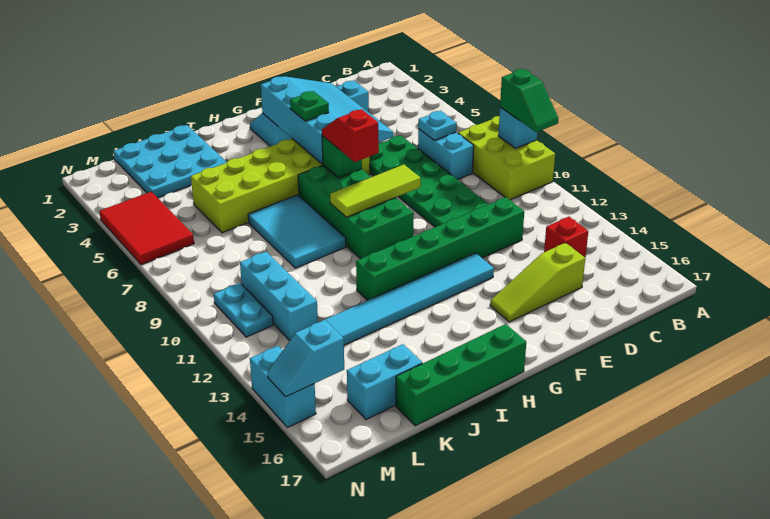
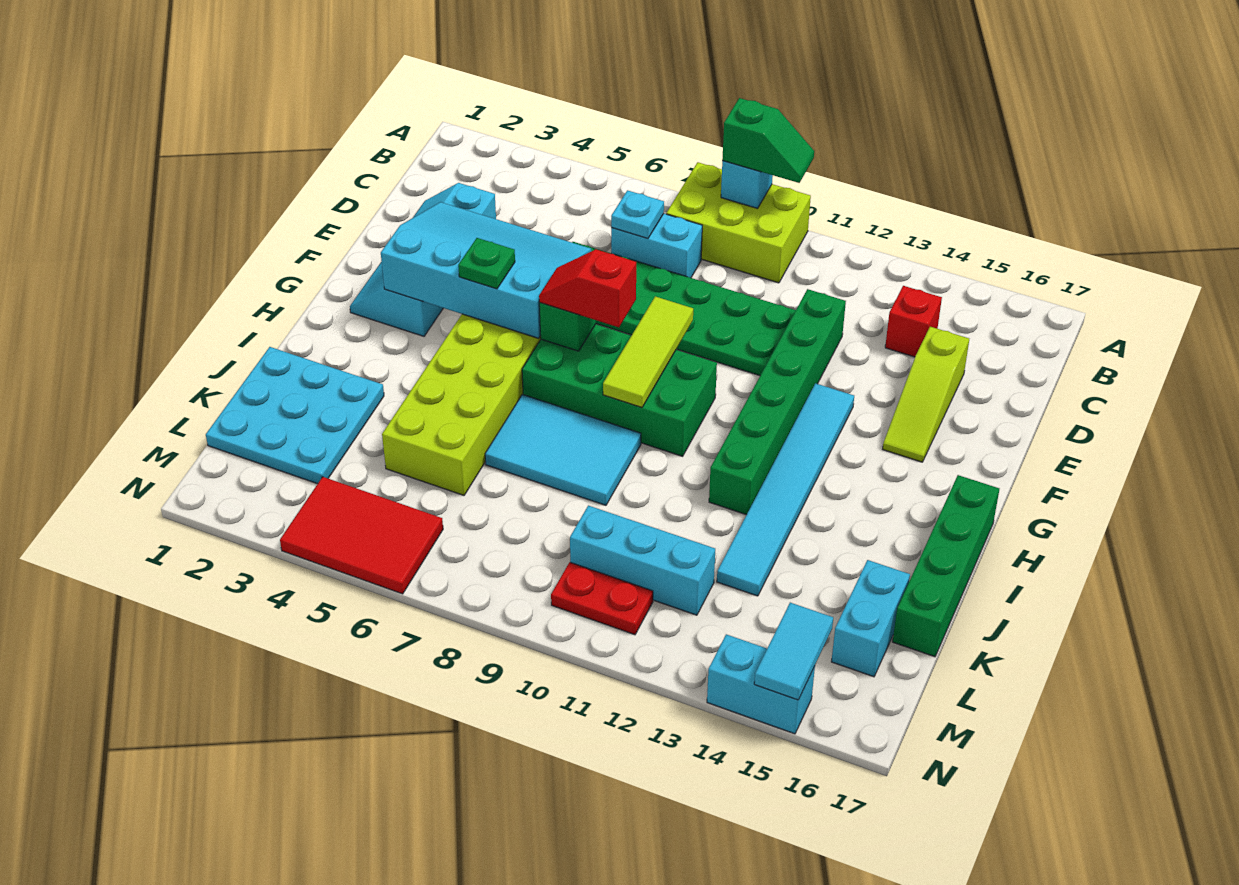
cyan plate M10:M11 level 1 -> red plate M10:M11 level 1
cyan slope M15:N15 level 2 top M -> cyan tile M15:N15 level 2

